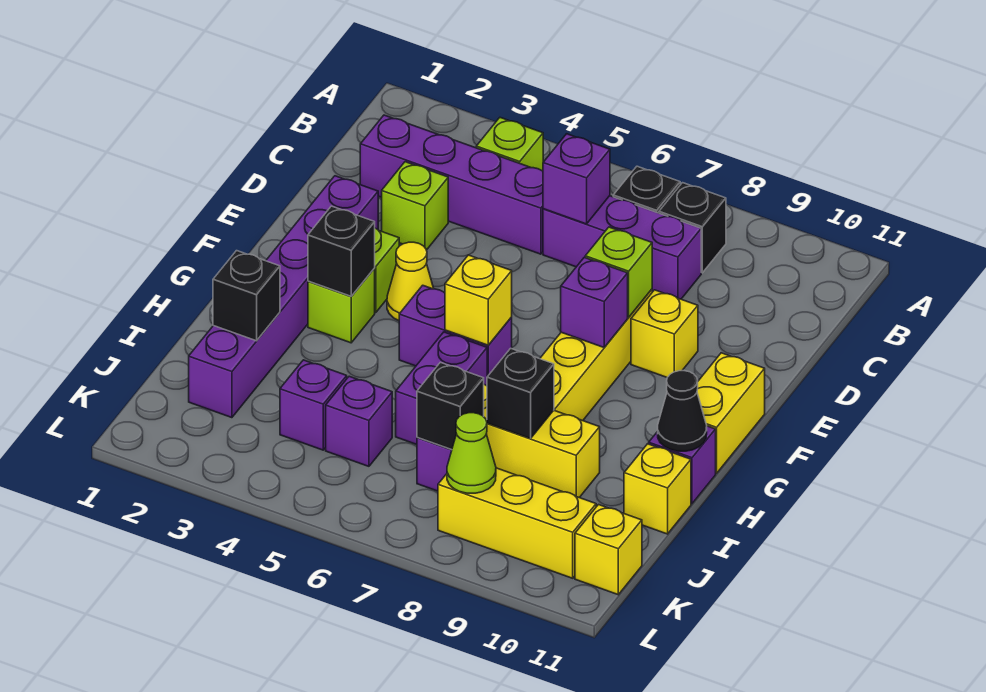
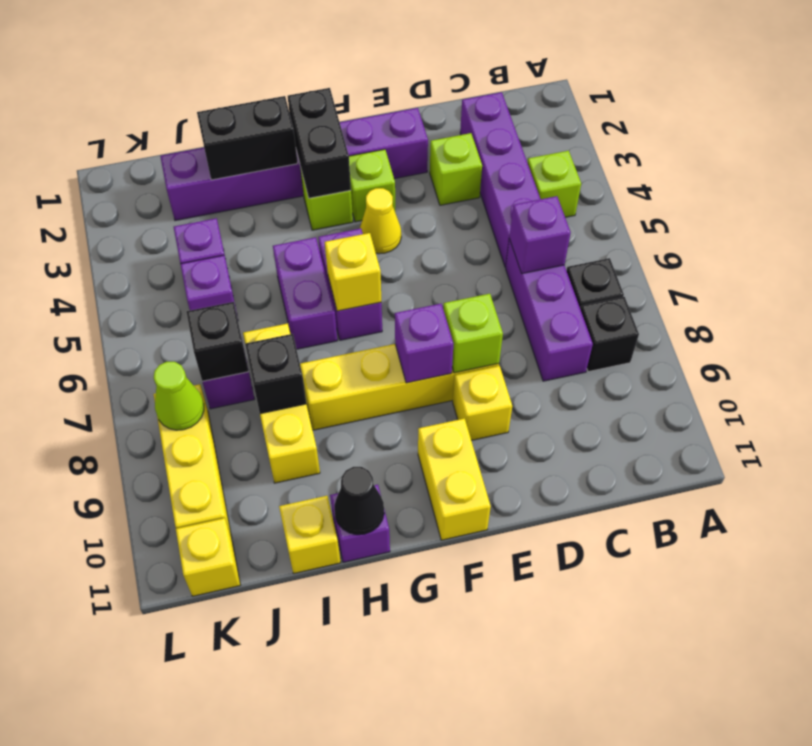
yellow brick F11:G11 level 1 -> yellow brick F10:F11 level 1
black brick G3 level 2 -> black brick G2:G3 level 2
purple brick H6:I6 level 1 -> purple brick H5:H6 level 1
black brick I2 level 2 -> black brick H2:I2 level 2

